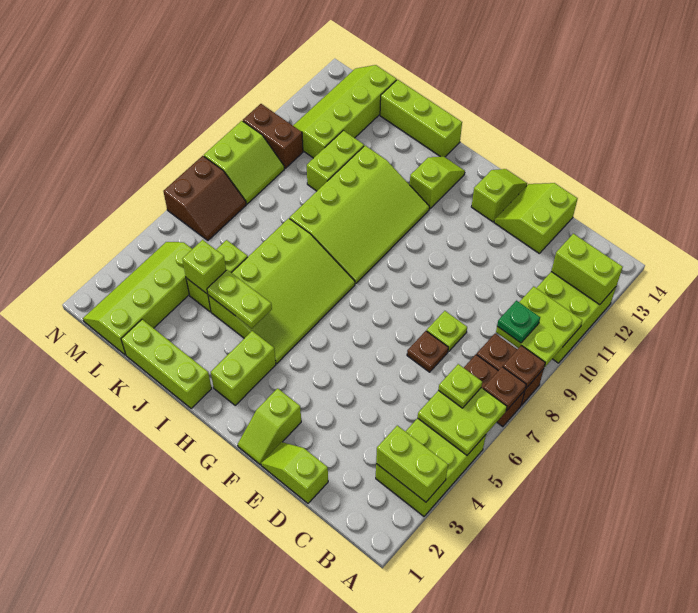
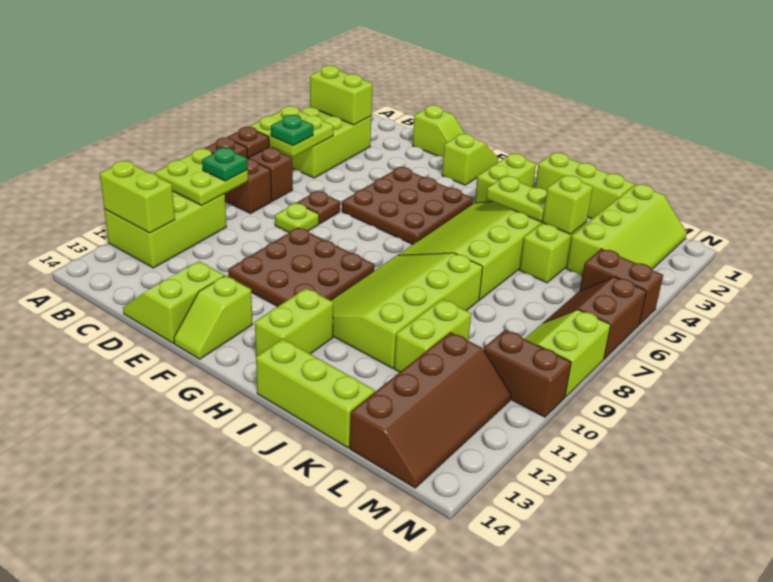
lime plate B6 level 3 -> green plate B6 level 3
lime slope D13:E14 level 1 top D -> lime slope D13:E14 level 1 top E
none -> brown plate E4:G6 level 1
none -> brown plate E9:G11 level 1
lime slope H12:H13 level 1 top 12 -> lime brick H12:H13 level 1
lime slope L11:M14 level 1 top L -> brown slope L11:M14 level 1 top L
none -> brown brick M5:N5 level 1

